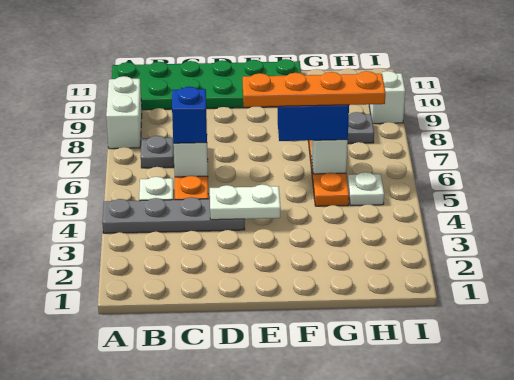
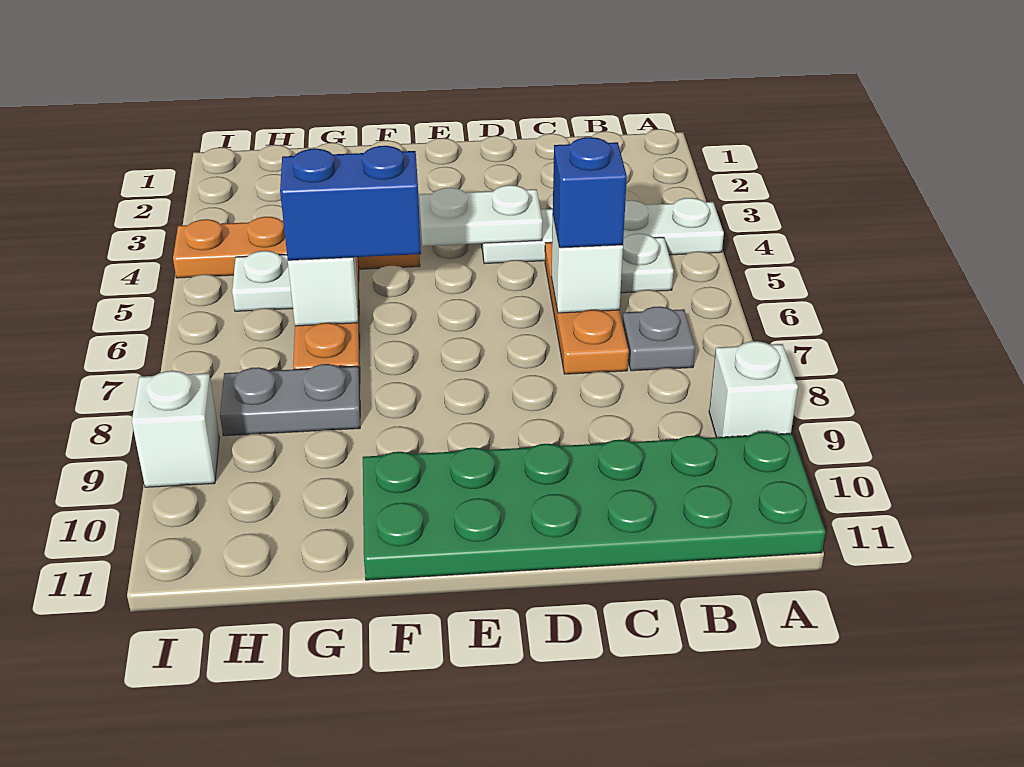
grey plate A4:D4 level 1 -> white plate A4:D4 level 1
white brick A8:A9 level 1 -> white brick A9 level 1
orange plate E6:H6 level 4 -> orange plate F4:I4 level 1

